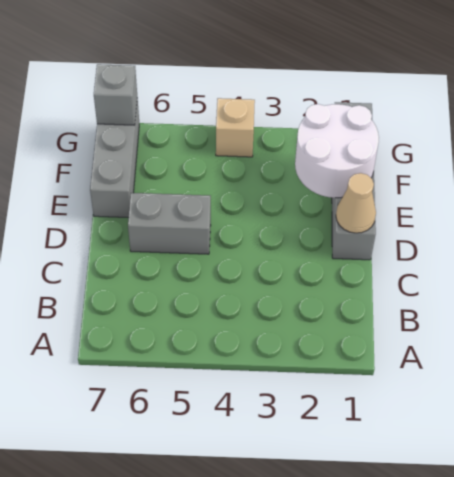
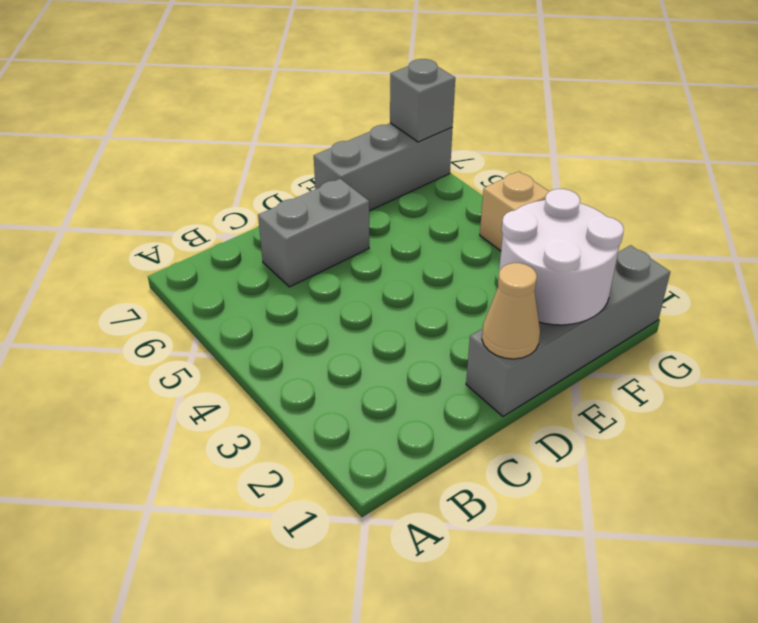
grey brick D5:D6 level 1 -> grey brick C6:D6 level 1

